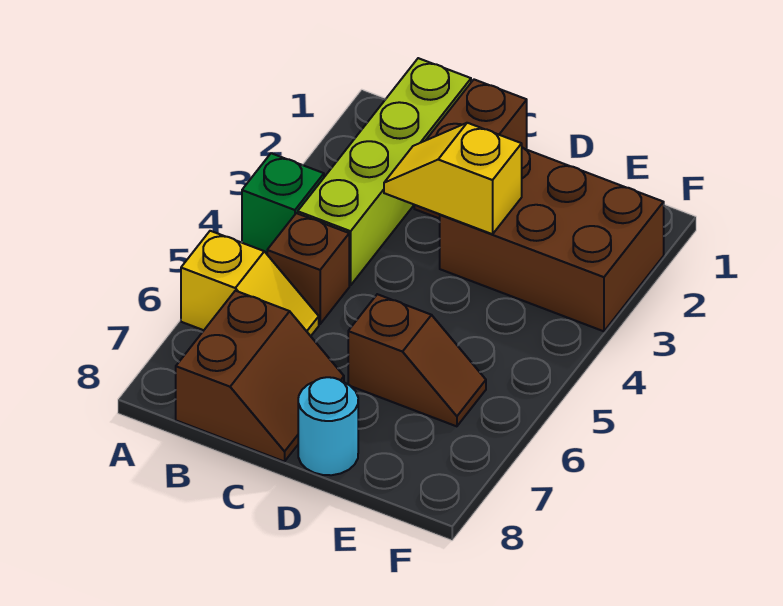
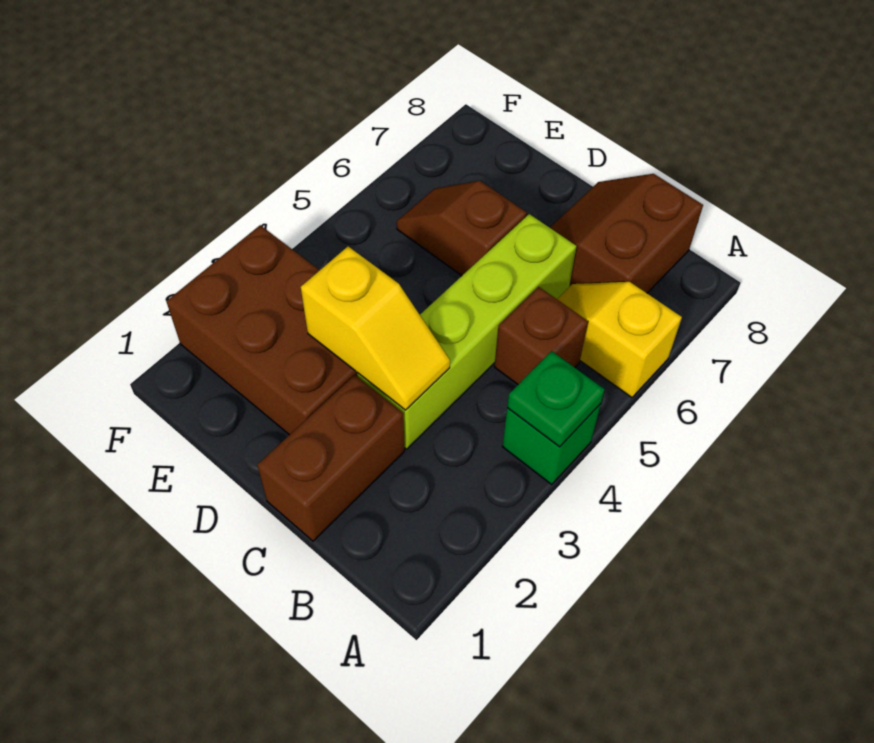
none -> green plate A4 level 2
lime brick B1:B4 level 1 -> lime brick C3:C6 level 1
cyan round brick D8 level 1 -> none

